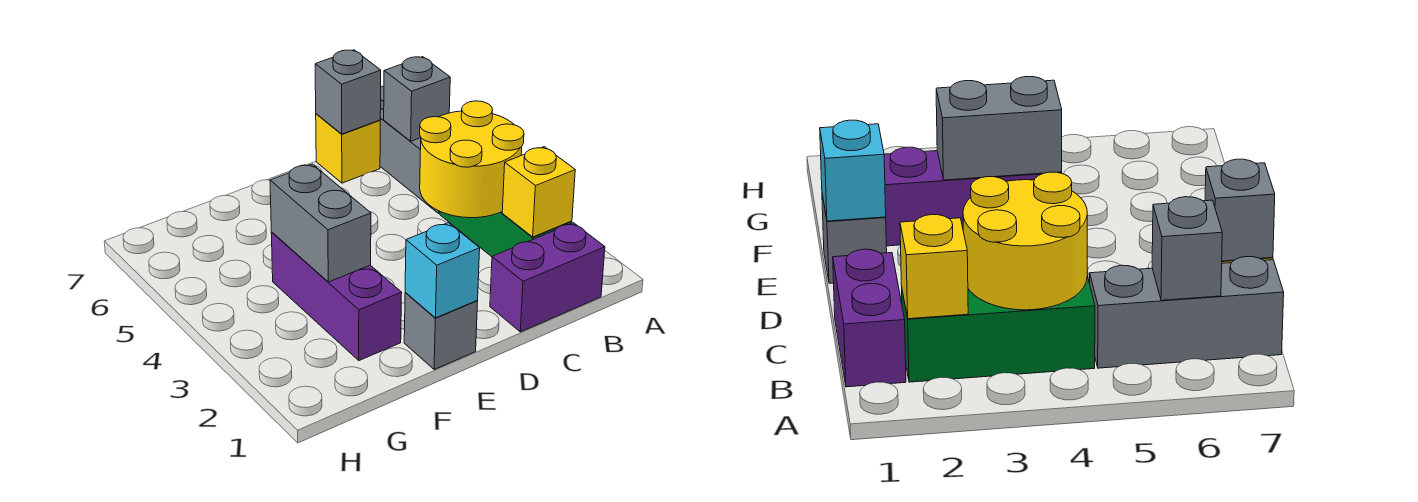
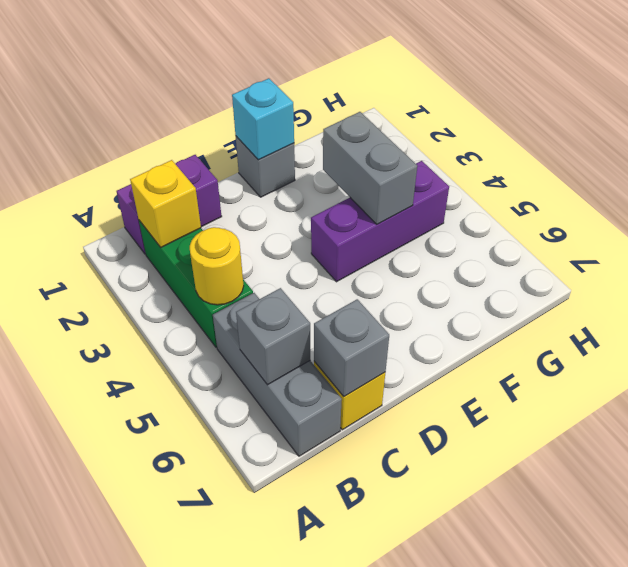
yellow round brick B3:C4 level 2 -> yellow round brick B4 level 2
purple brick F2:F4 level 1 -> purple brick E4:G4 level 1

